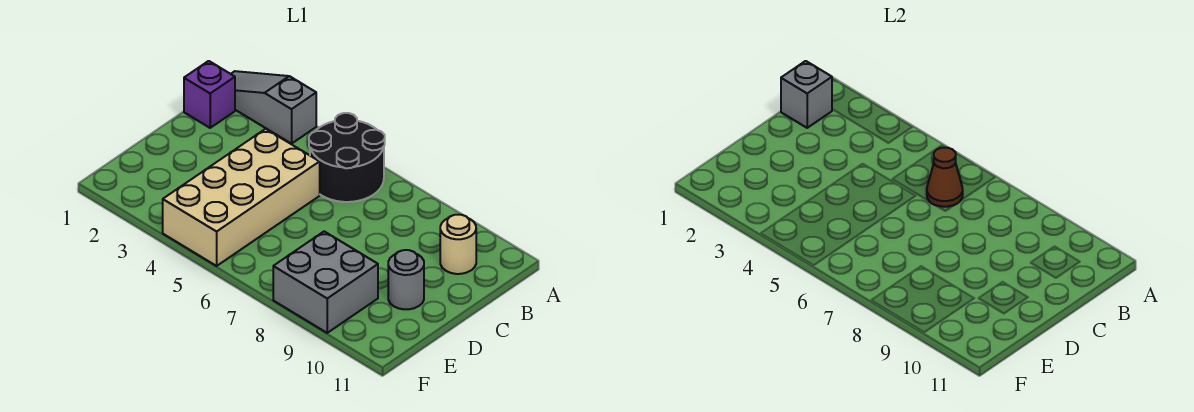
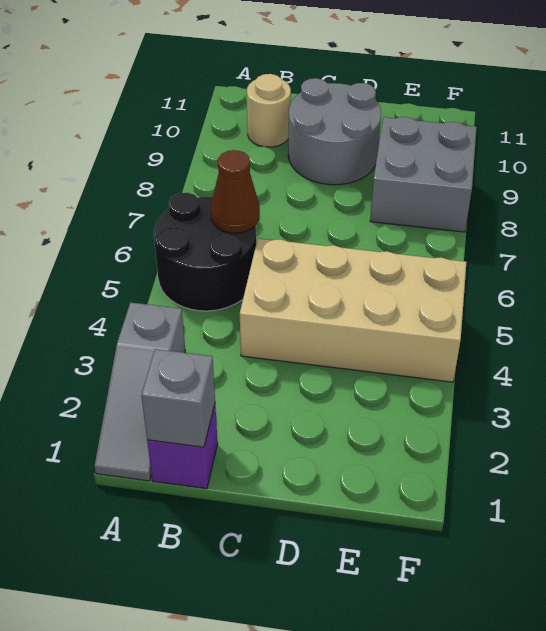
grey round brick D10 level 1 -> grey round brick C9:D10 level 1

